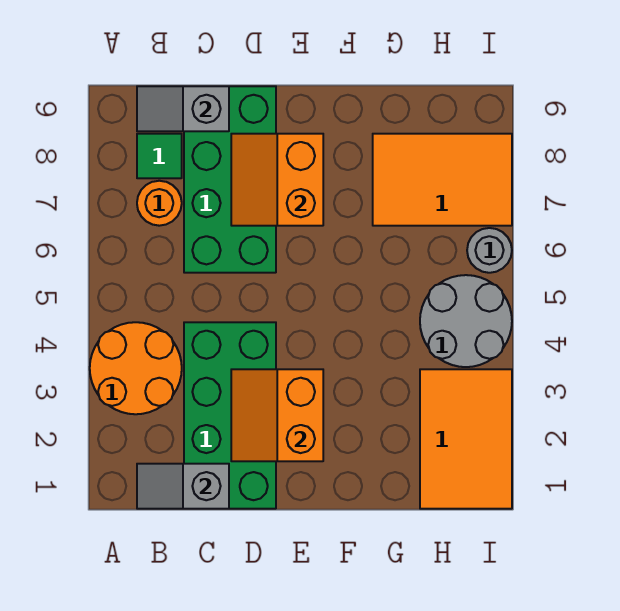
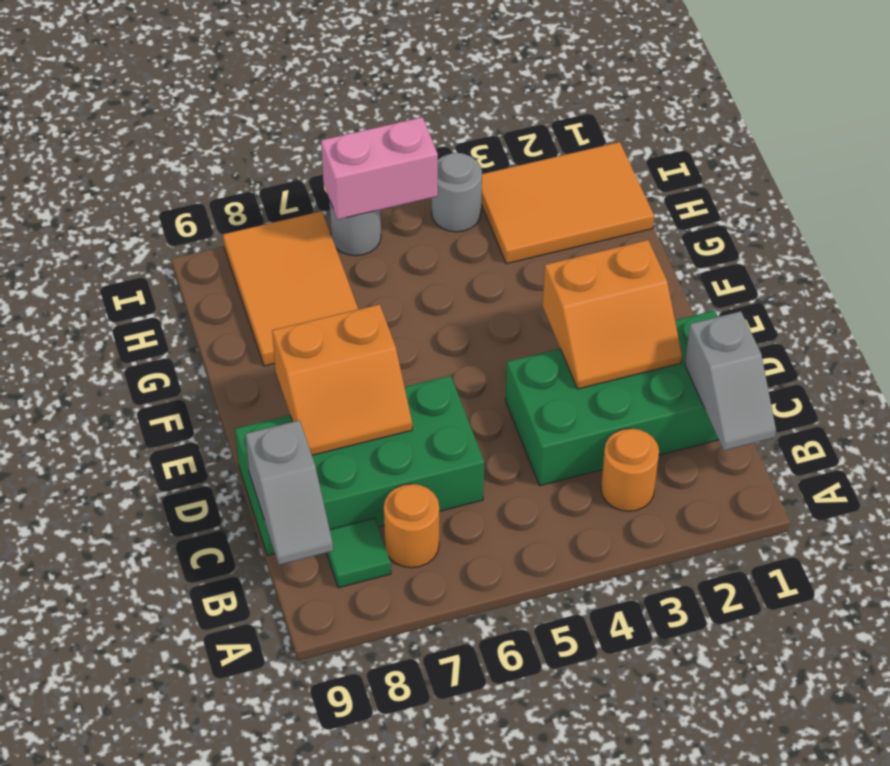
orange round brick A3:B4 level 1 -> orange round brick B3 level 1
grey round brick H4:I5 level 1 -> grey round brick I4 level 1
none -> pink brick I5:I6 level 2

